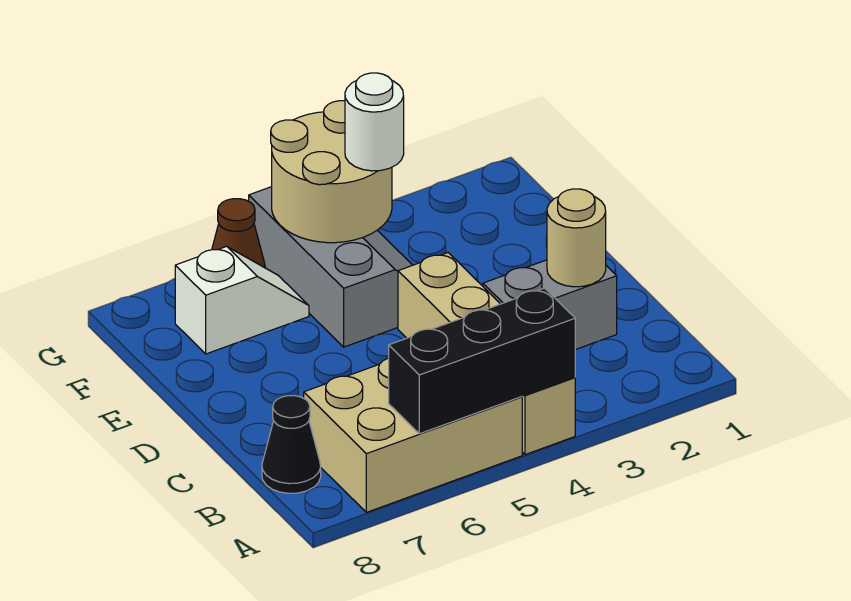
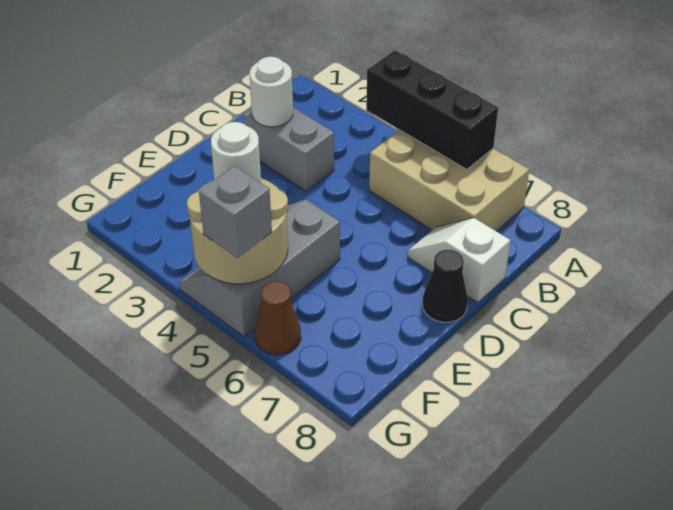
tan brick A4:D4 level 1 -> none
black cone B8 level 1 -> black cone D8 level 1
tan round brick C2 level 2 -> white round brick C2 level 2
white slope F6:F7 level 1 top 7 -> white slope C7:C8 level 1 top 8
none -> grey brick G5 level 3

